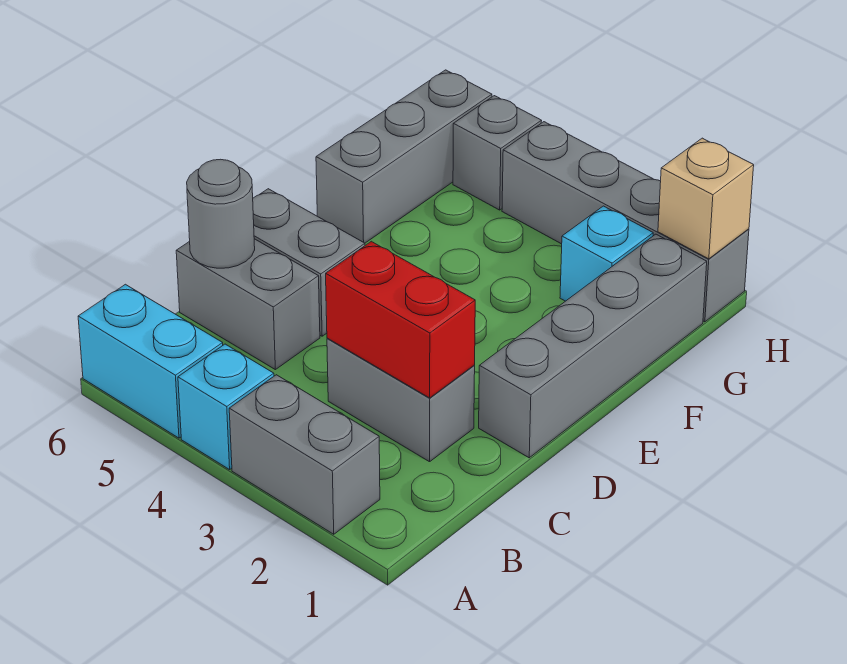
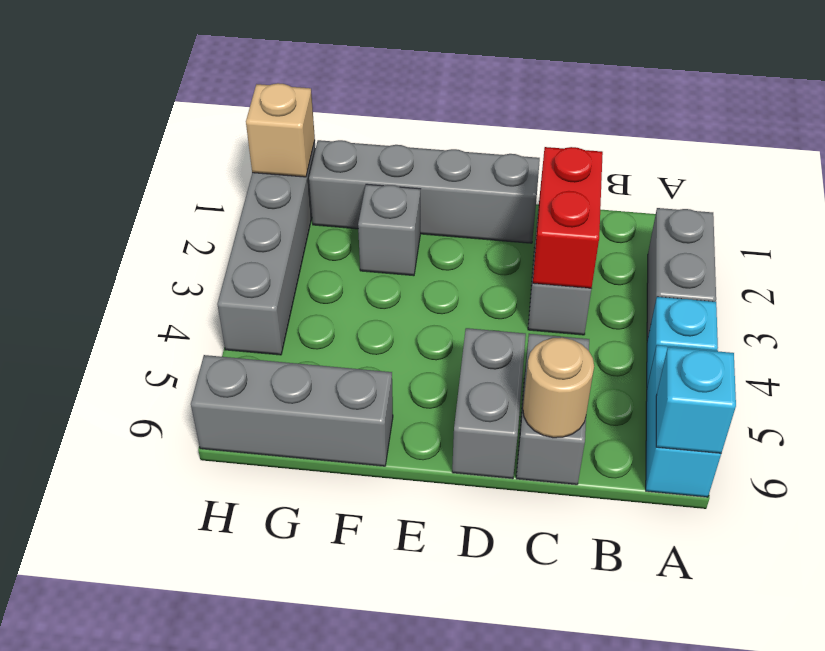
grey round brick C6 level 2 -> tan round brick C6 level 2
cyan brick G2 level 1 -> cyan brick A6 level 2
grey brick H5 level 1 -> grey brick F2 level 1

